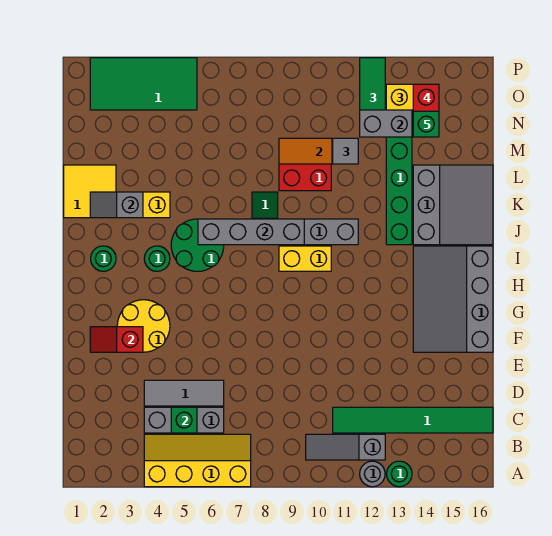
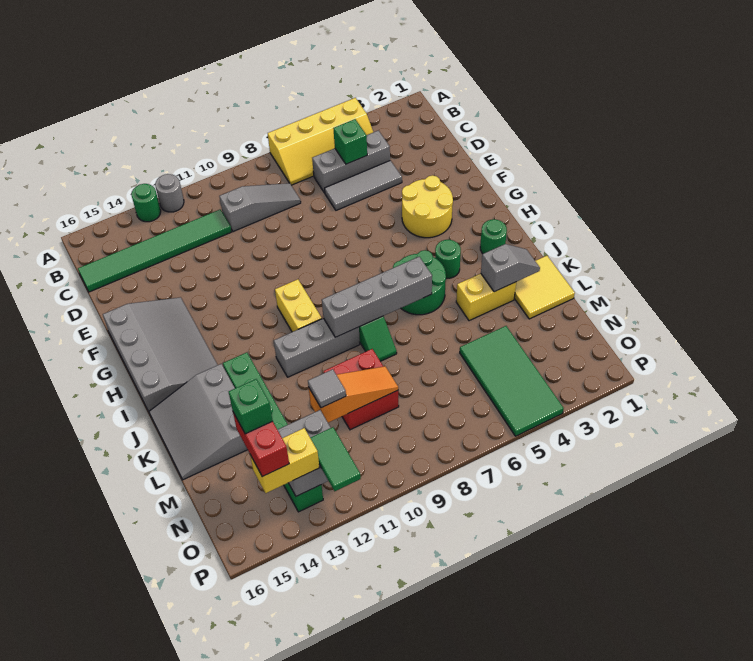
grey slope B10:B12 level 1 top 12 -> grey slope C8:C10 level 1 top 10
red slope F2:F3 level 2 top 3 -> none
yellow brick I9:I10 level 1 -> yellow brick H10:I10 level 1
green tile O2:P5 level 1 -> green tile M4:P5 level 1

